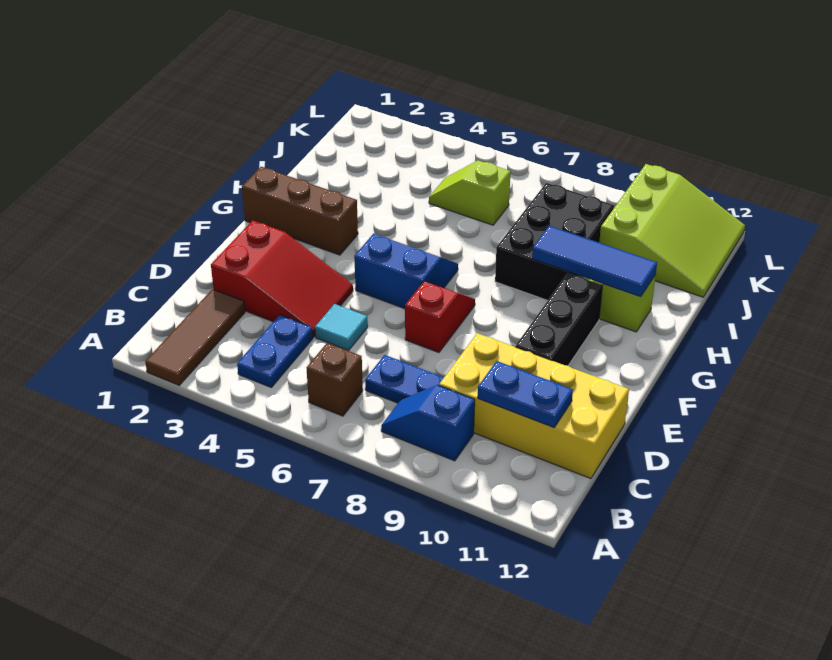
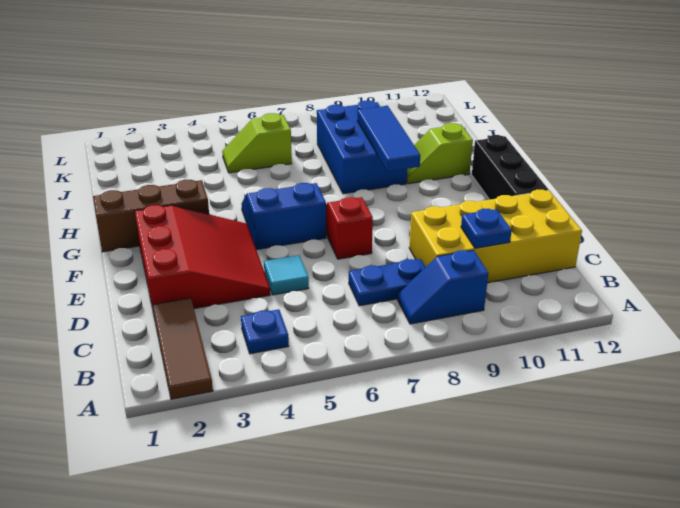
blue plate B4:C4 level 1 -> blue plate B4 level 1
brown brick B6 level 1 -> none
blue plate C10:C11 level 2 -> blue plate C10 level 2
red slope D2:E4 level 1 top 2 -> red slope D2:F4 level 1 top 2
black brick E10:G10 level 1 -> black brick E12:G12 level 1
black brick H8:J9 level 1 -> blue brick H8:J9 level 1
blue tile H9:H11 level 2 -> blue tile G9:I9 level 2
lime slope J10:L12 level 1 top 10 -> none

